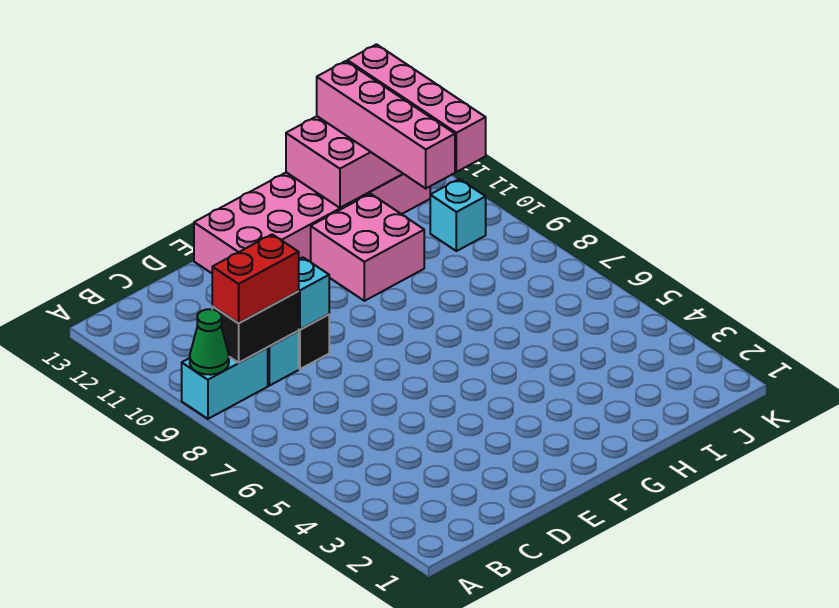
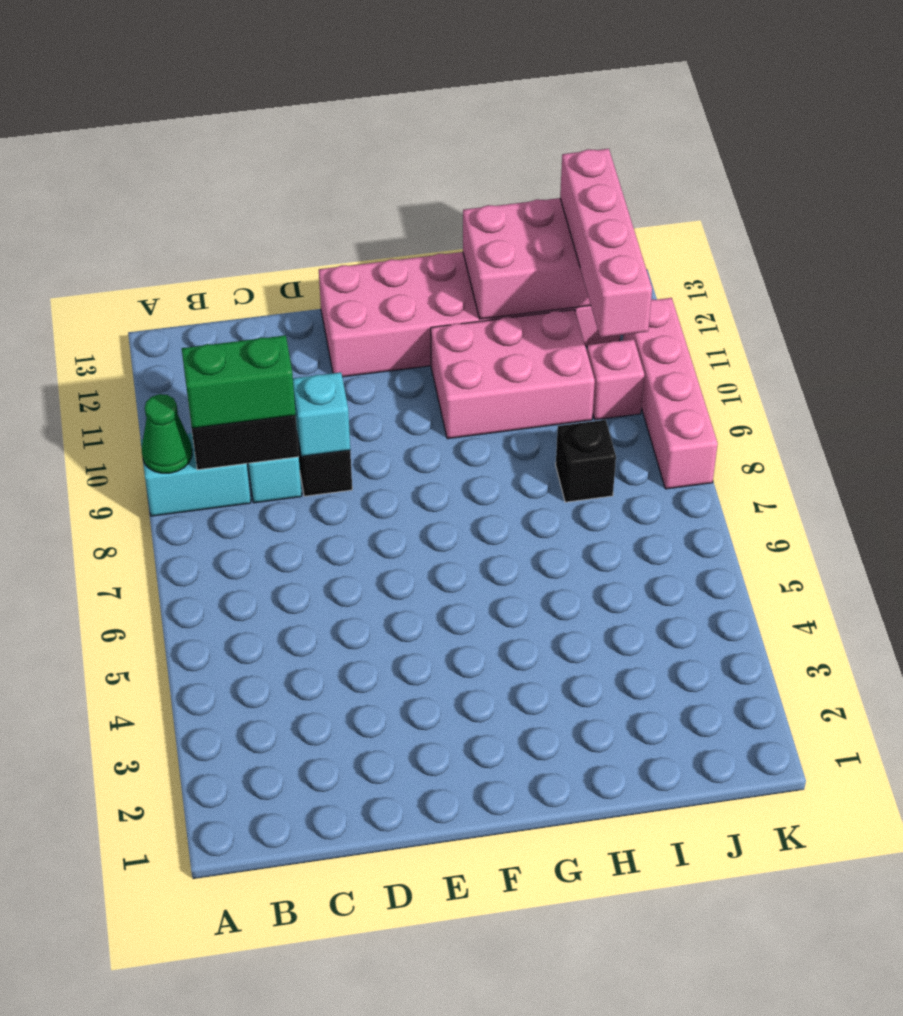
red brick B9:C9 level 3 -> green brick B9:C9 level 3
pink brick G10:H11 level 1 -> pink brick G10:I11 level 1
none -> black brick I8 level 1
pink brick I10:I13 level 3 -> pink brick K8:K11 level 1
cyan brick J10 level 1 -> pink brick J10 level 1

